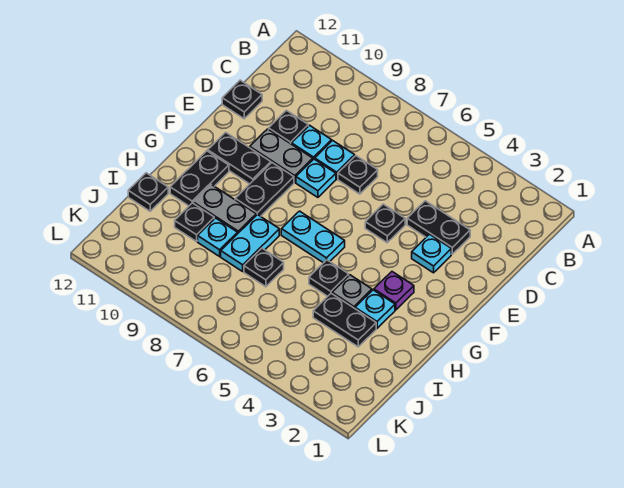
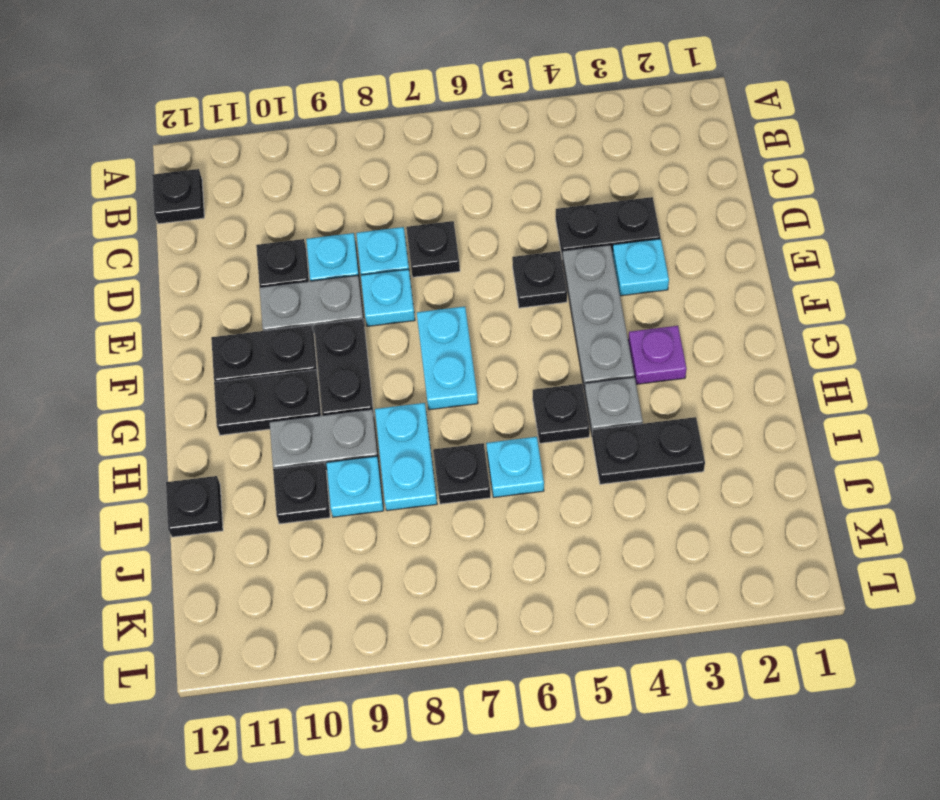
black plate D12 level 1 -> black plate B12 level 1
none -> grey plate E4:G4 level 1
cyan plate G6:G7 level 1 -> cyan plate F7:G7 level 1
black plate G11:H11 level 1 -> black plate G10:G11 level 1
cyan plate H3 level 1 -> cyan plate I6 level 1

